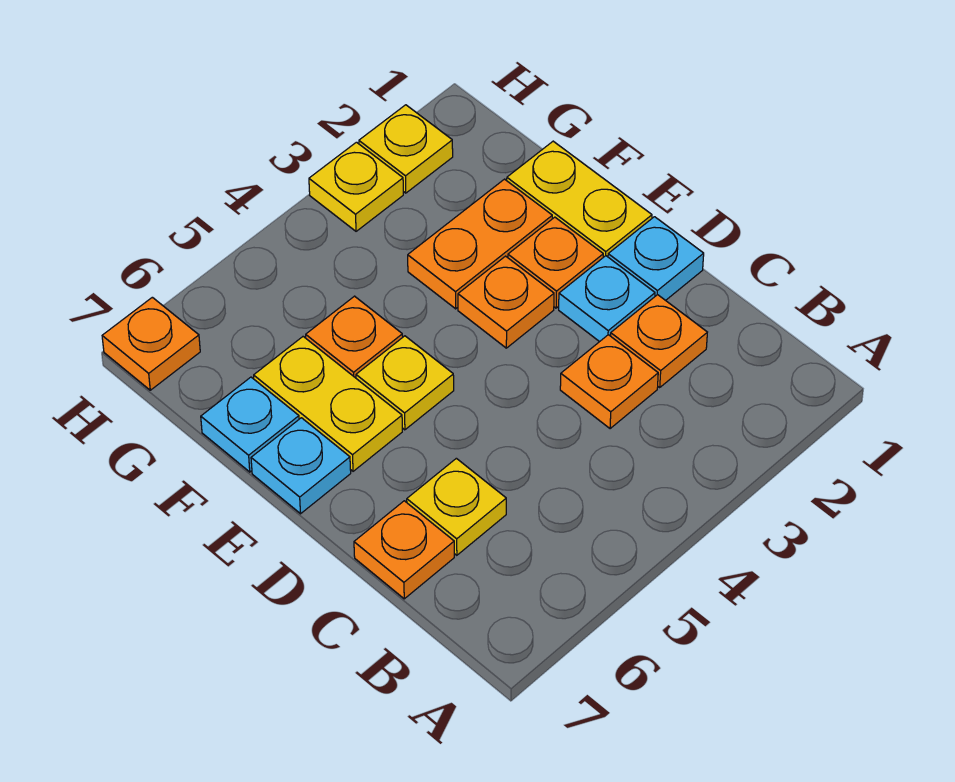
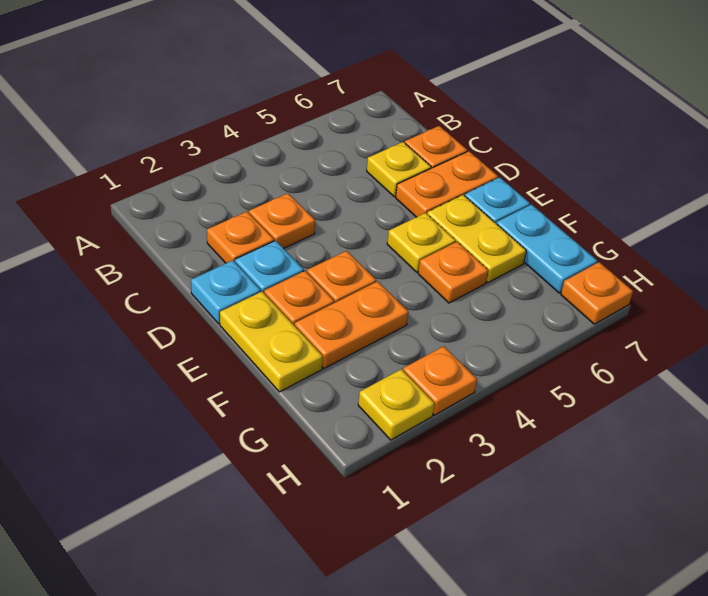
none -> orange plate D6:D7 level 1
cyan plate F7 level 1 -> cyan plate F7:G7 level 1
yellow plate H3 level 1 -> orange plate H3 level 1

